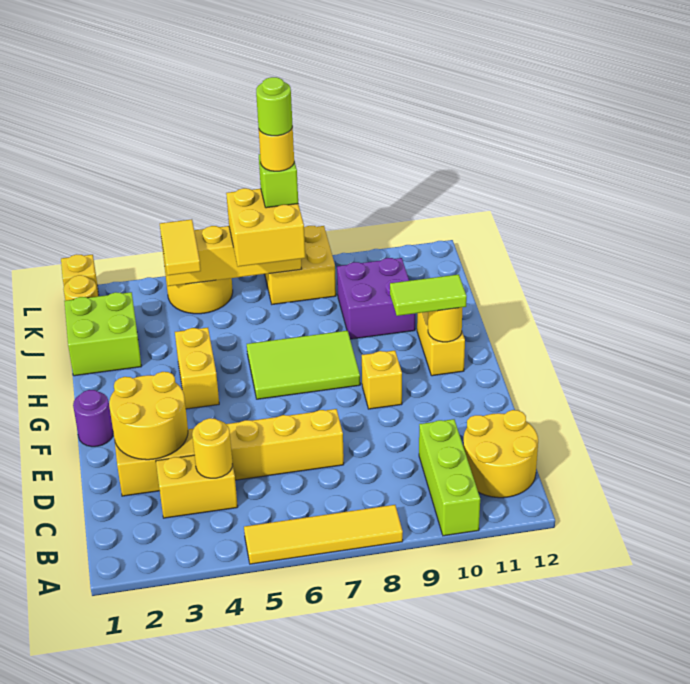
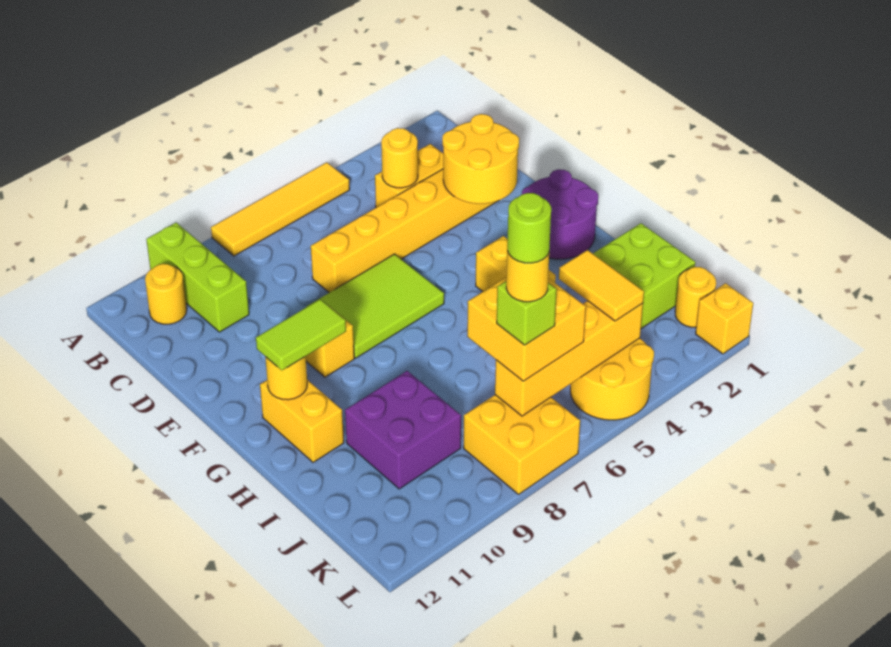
yellow round brick B11:C12 level 1 -> yellow round brick B11 level 1
purple round brick F1 level 1 -> purple round brick F1:G2 level 1
lime tile G6:H8 level 1 -> lime tile E6:F8 level 1

